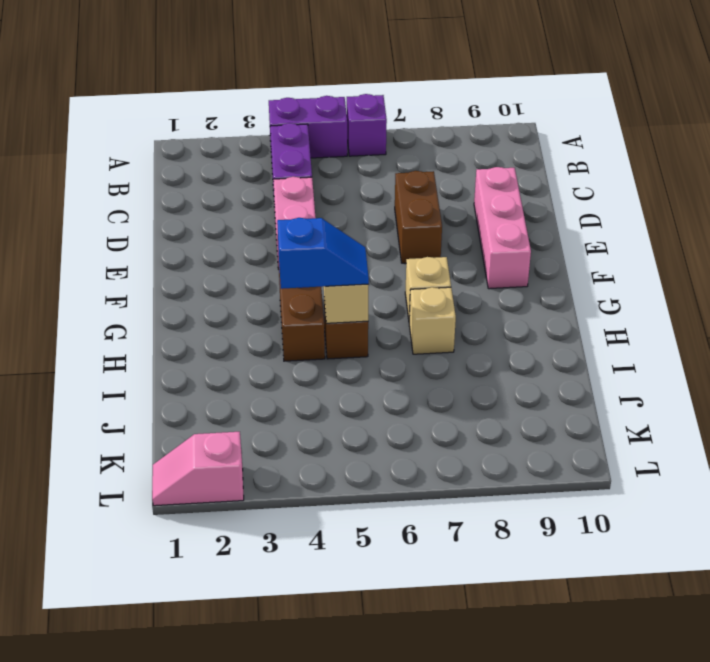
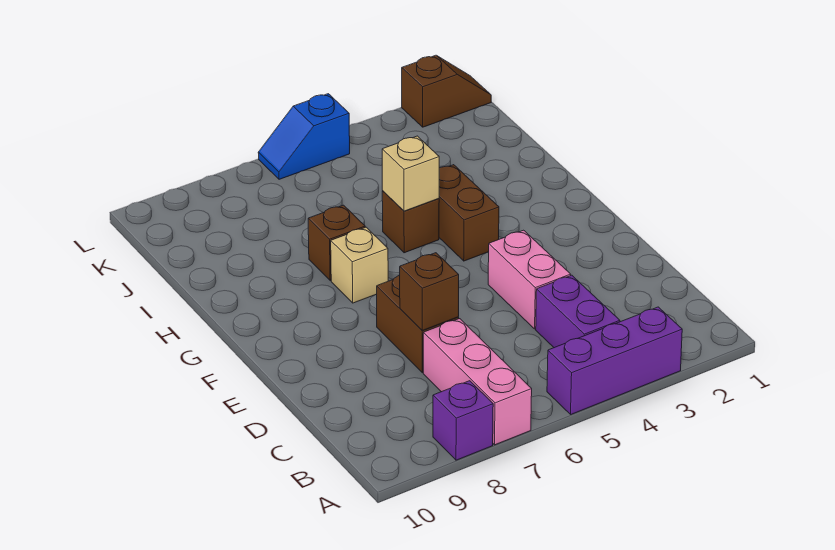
purple brick A4:A5 level 1 -> purple brick A3:A5 level 1
purple brick A6 level 1 -> purple brick A8 level 1
none -> brown brick D7 level 2
pink brick D9:F9 level 1 -> pink brick A7:C7 level 1
blue slope H4:H5 level 3 top 4 -> blue slope L5:L6 level 1 top 5
tan brick H7 level 1 -> brown brick H7 level 1
pink slope L1:L2 level 1 top 2 -> brown slope L1:L2 level 1 top 2

